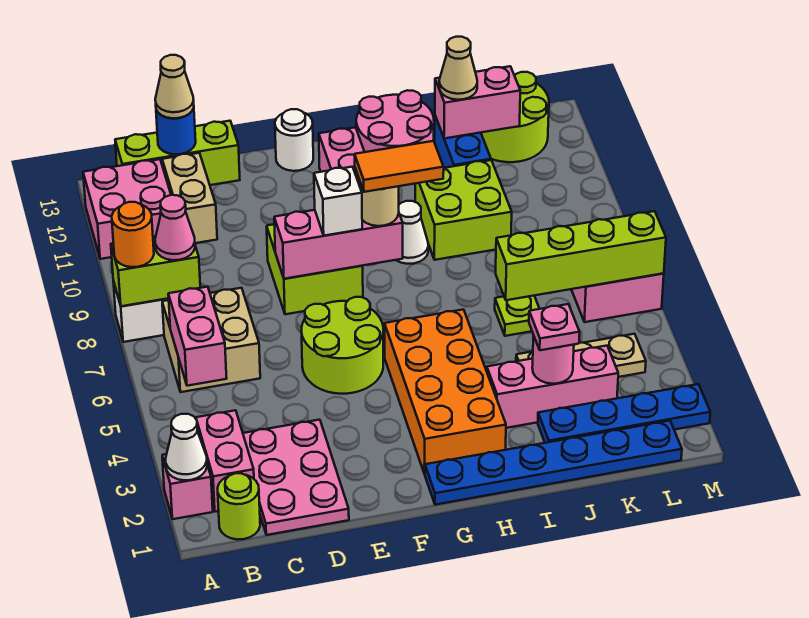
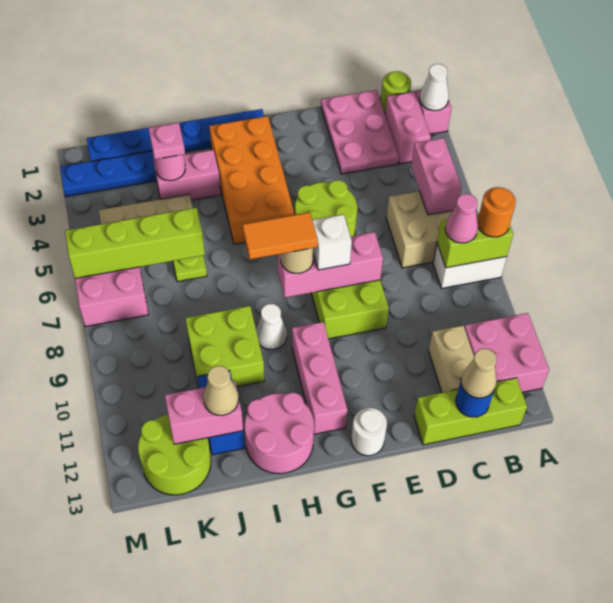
pink brick I3:K3 level 1 -> pink brick I3:J3 level 1

